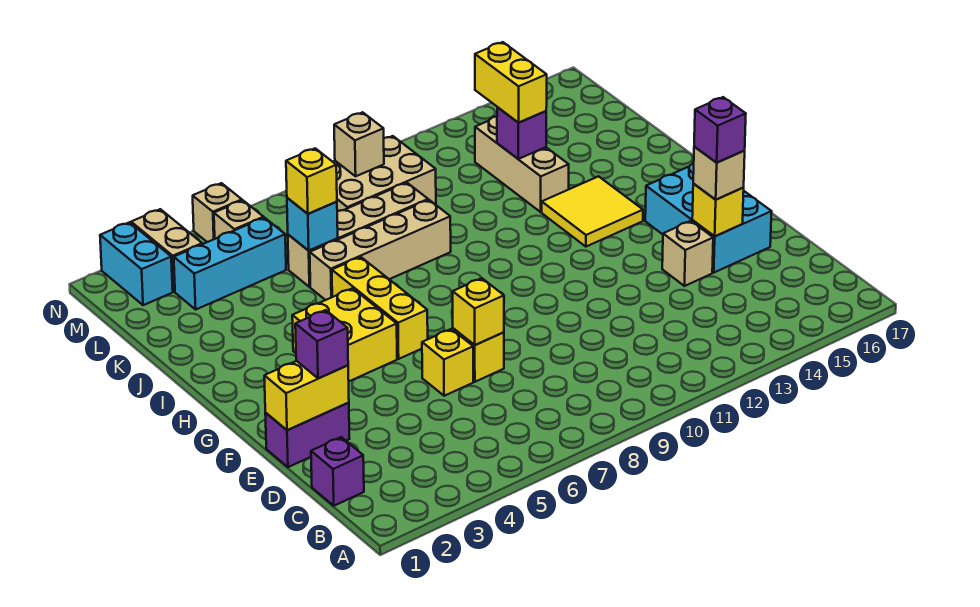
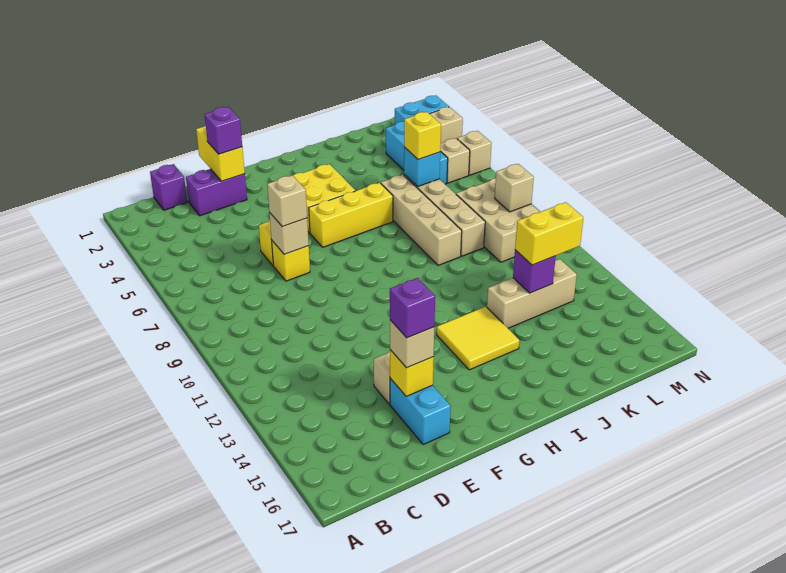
purple brick E1:E2 level 1 -> purple brick D2:E2 level 1
yellow brick E7 level 2 -> tan brick E7 level 2
none -> tan brick E7 level 3
cyan brick E15:G16 level 1 -> cyan brick E15:E16 level 1

